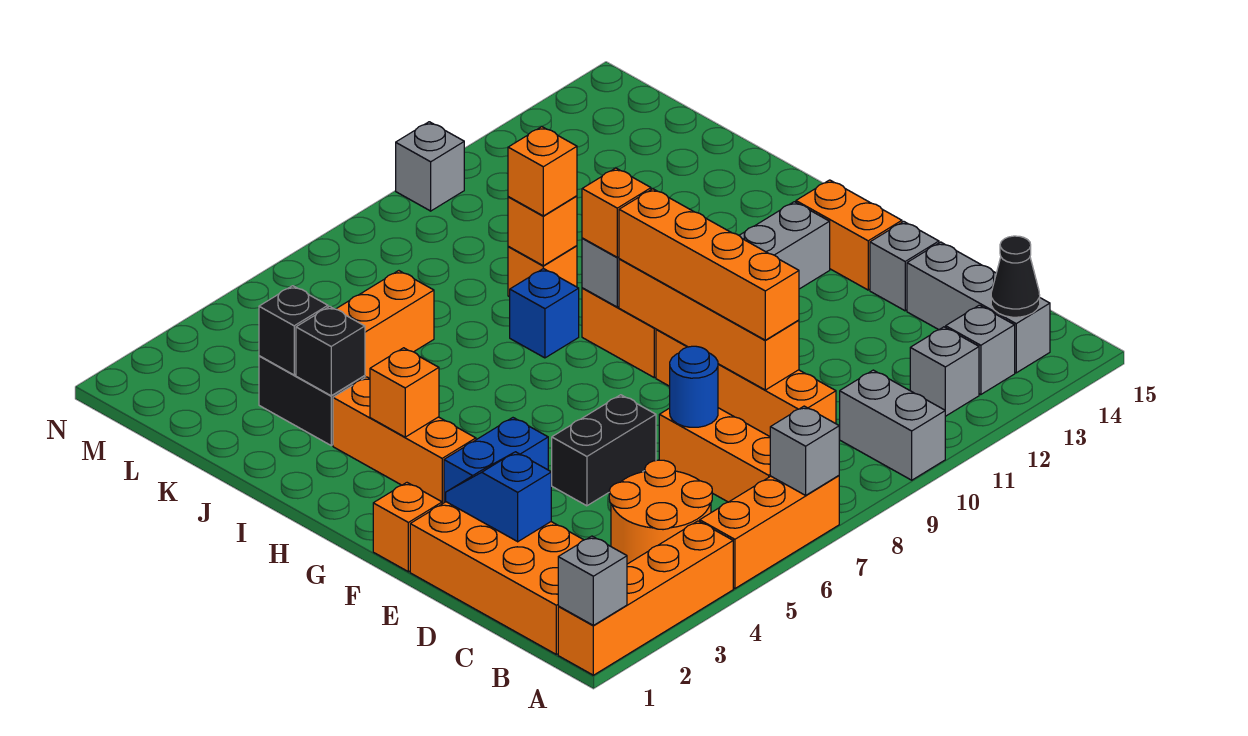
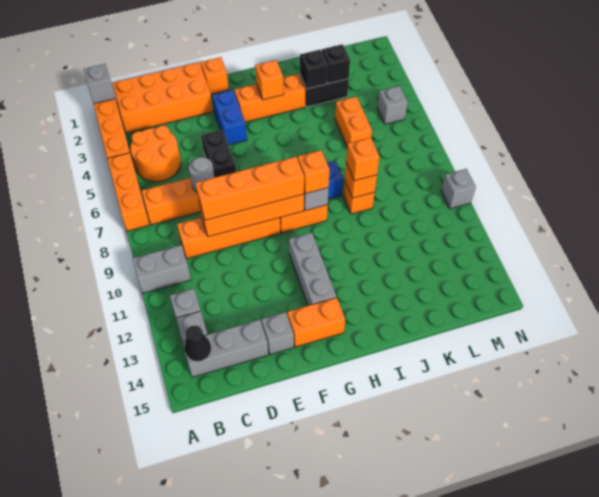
grey brick A7 level 2 -> grey brick M5 level 1
blue slope D2:E2 level 2 top D -> none
blue round brick D7 level 2 -> grey round brick D7 level 2

